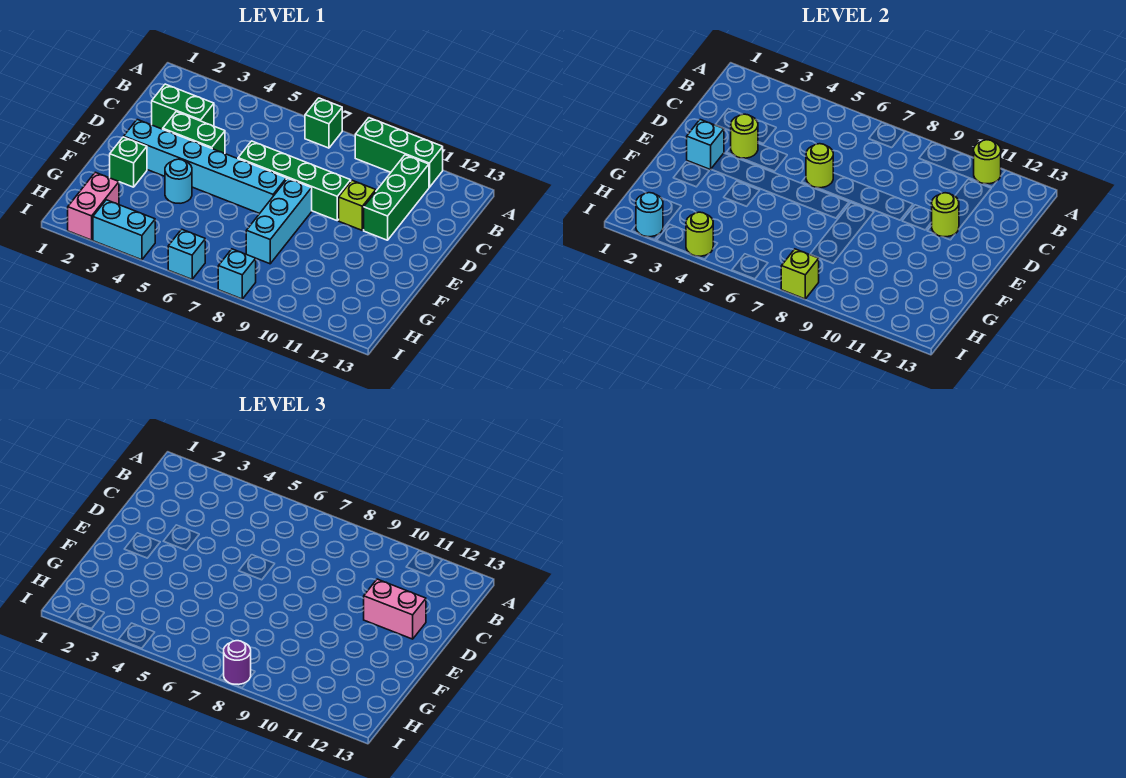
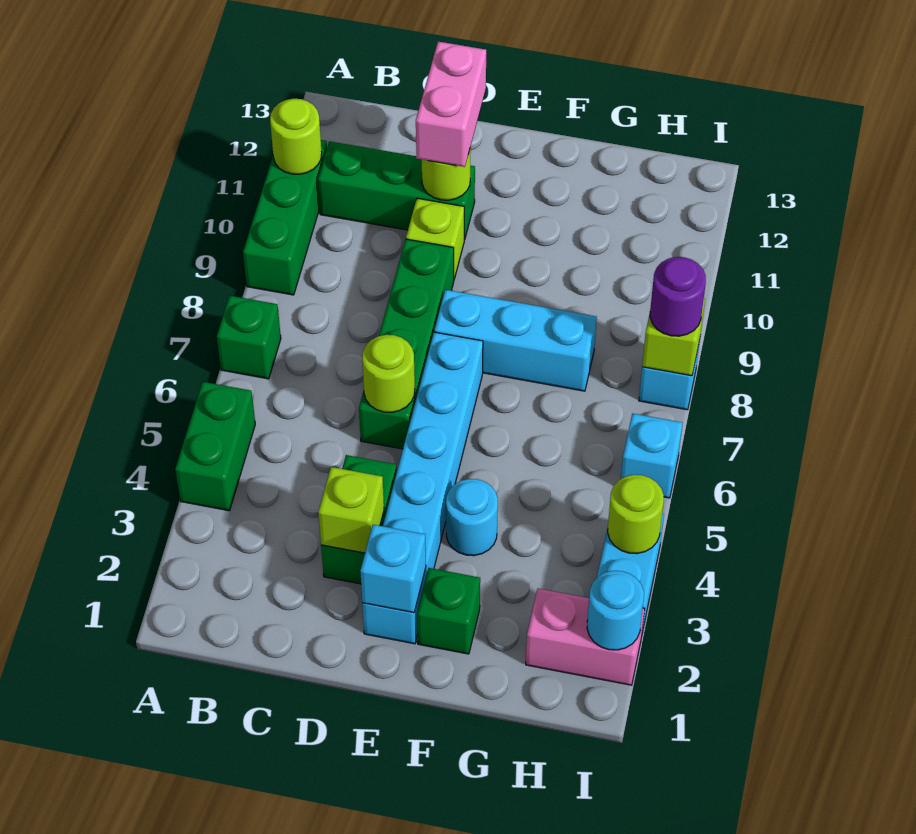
green brick C2:C3 level 1 -> green brick A4:A5 level 1
lime round brick D3 level 2 -> lime brick D3 level 2

